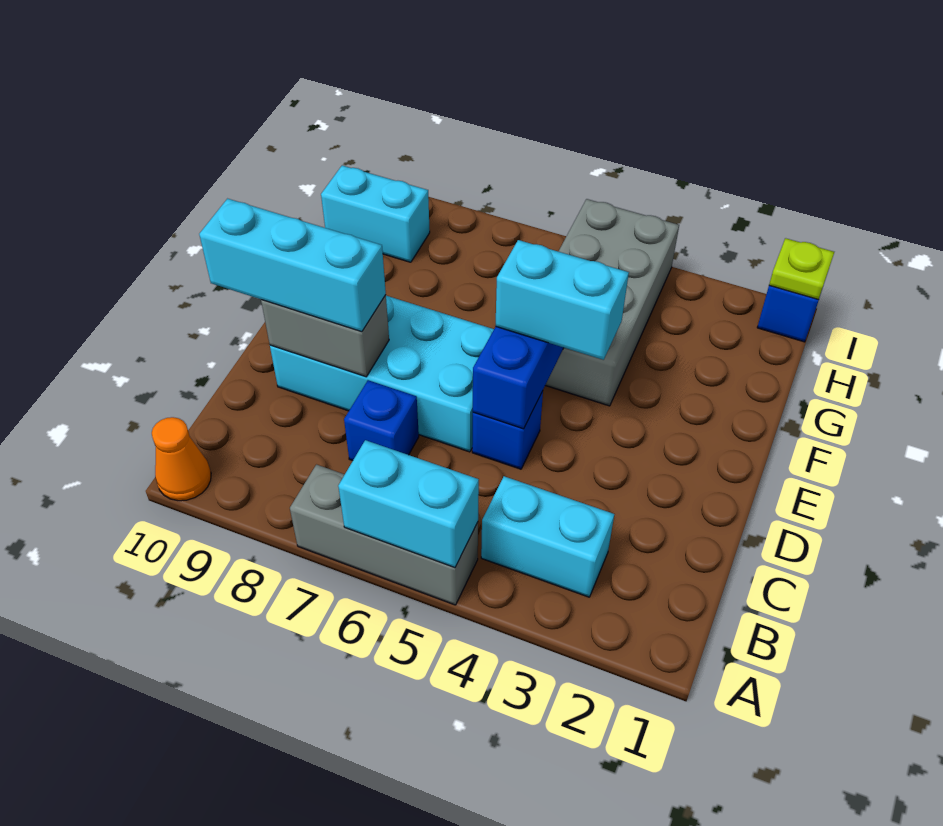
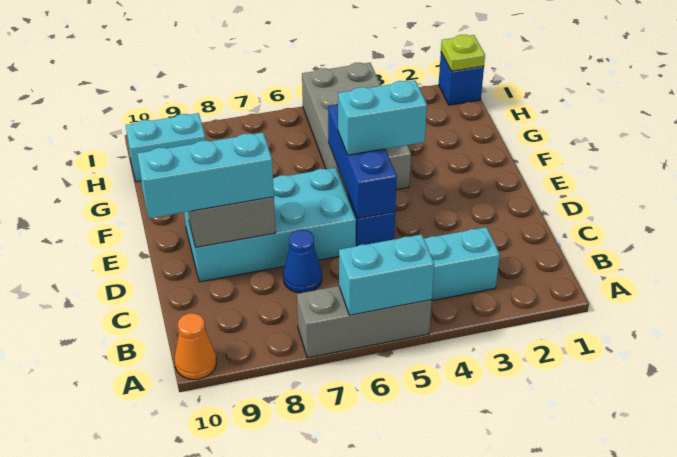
blue brick C7 level 1 -> blue cone C7 level 1

